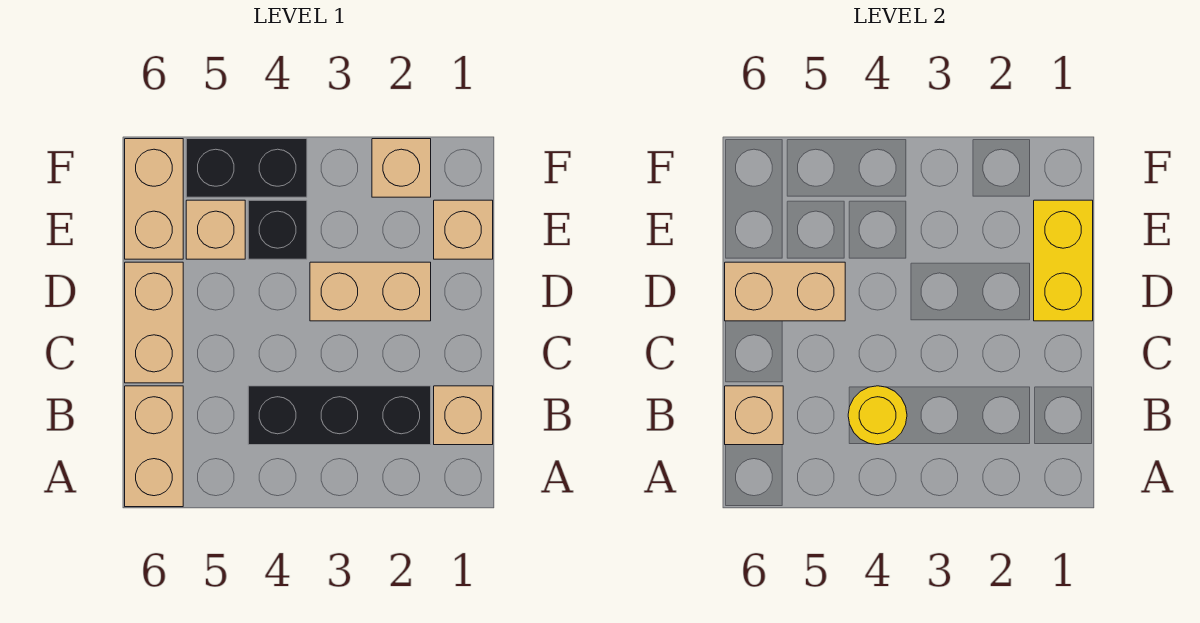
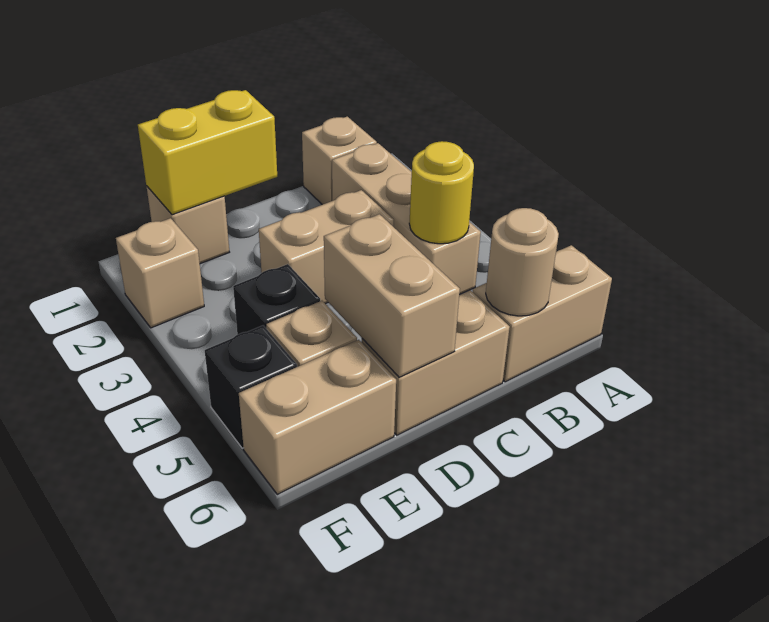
black brick B2:B4 level 1 -> tan brick B2:B4 level 1
tan brick B6 level 2 -> tan round brick B6 level 2
tan brick D2:D3 level 1 -> tan brick C3:D3 level 1
black brick F4:F5 level 1 -> black brick F5 level 1

